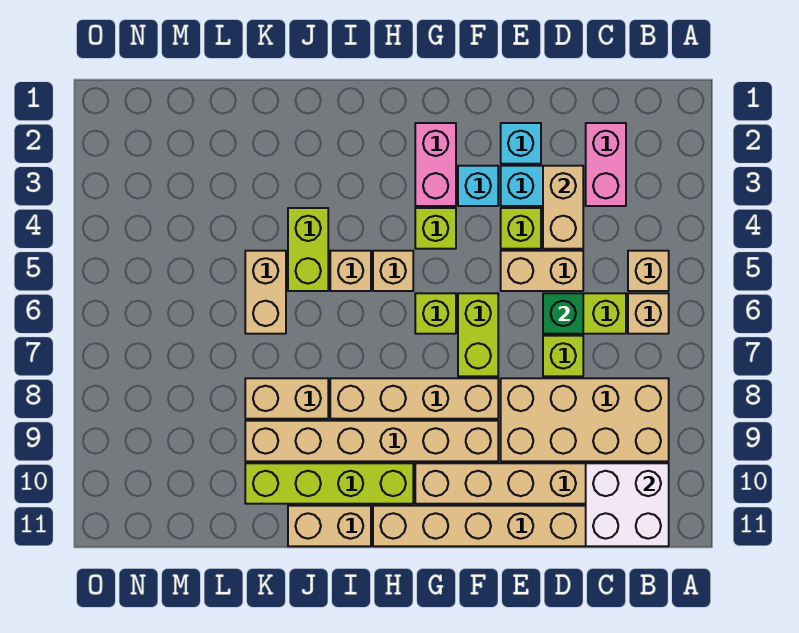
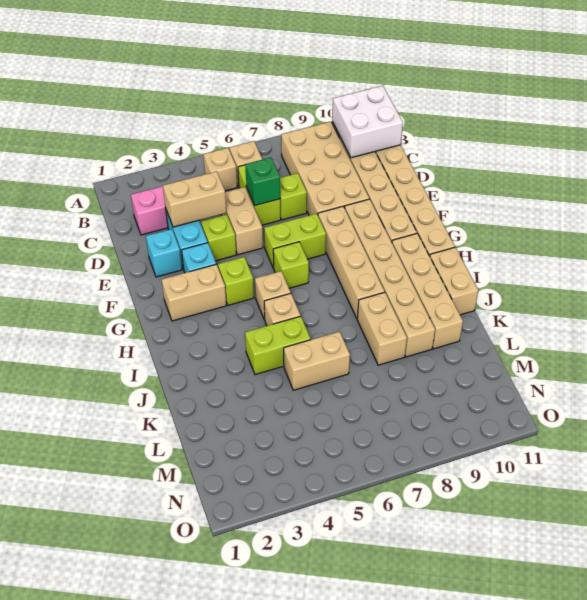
pink brick G2:G3 level 1 -> tan brick G2:G3 level 1
lime brick H10:K10 level 1 -> tan brick H10:K10 level 1

